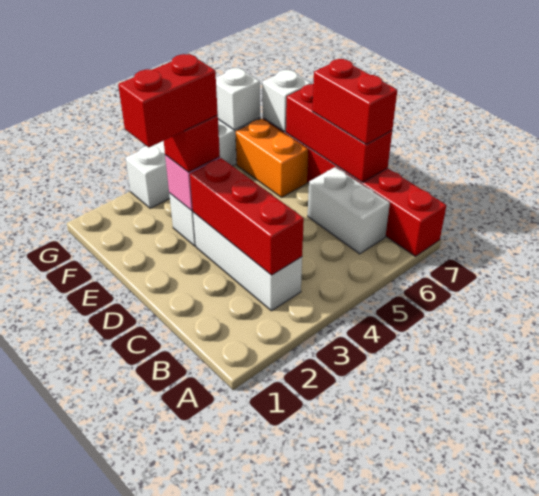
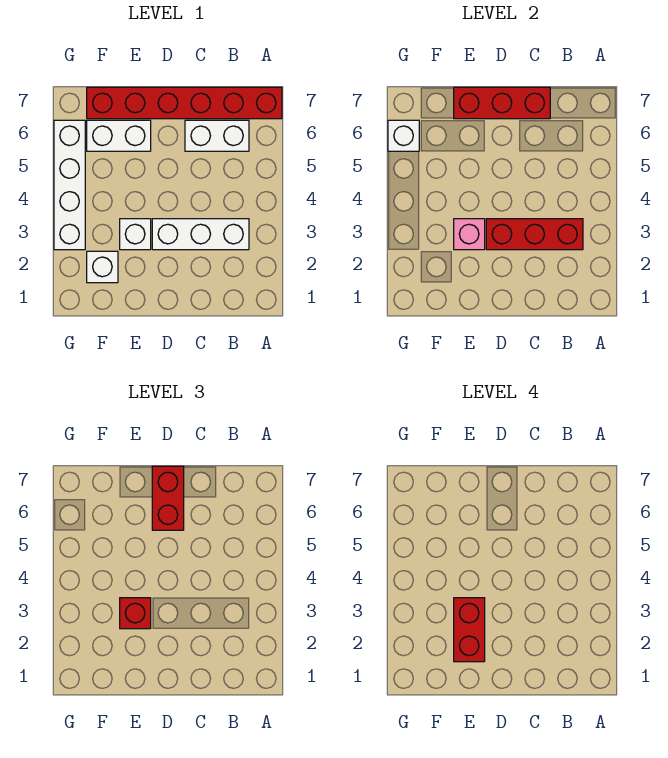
red brick C7:D7 level 3 -> red brick D6:D7 level 3
orange brick E6:F6 level 1 -> white brick E6:F6 level 1
white brick F7 level 2 -> white brick F2 level 1

